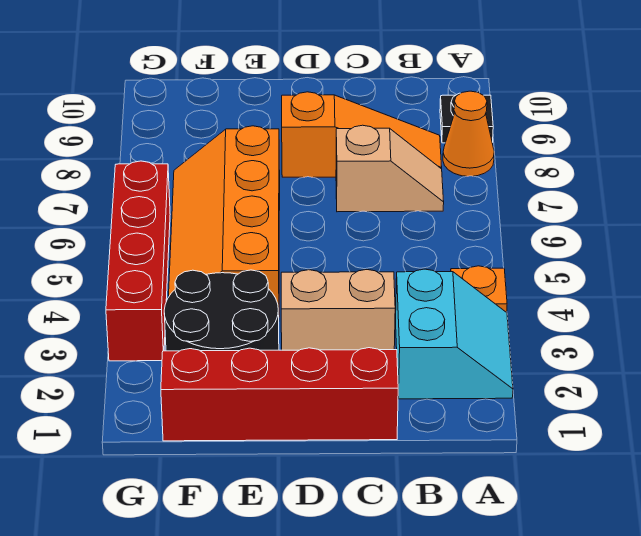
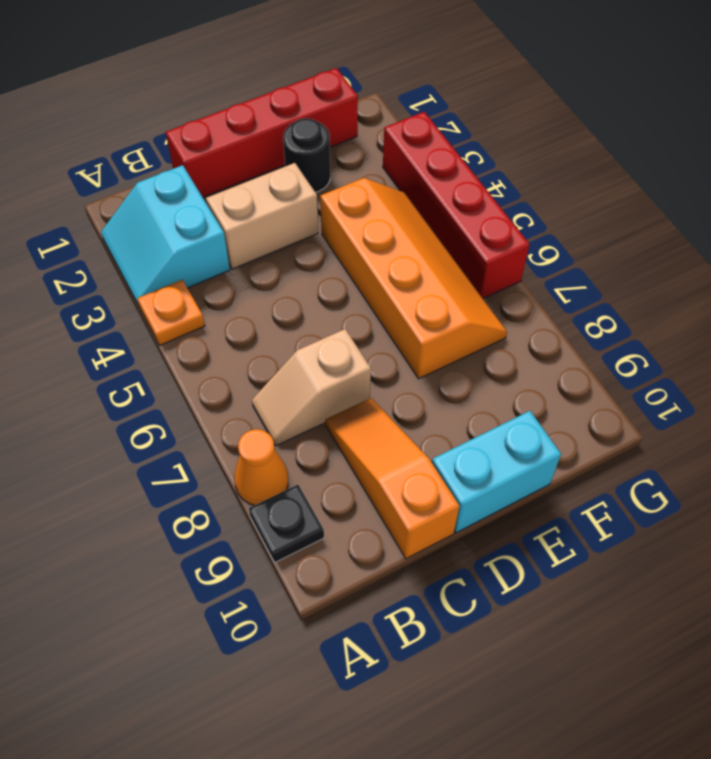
orange slope B8:D8 level 1 top D -> orange slope C8:C10 level 1 top 10
none -> cyan brick D10:E10 level 1
black round brick E2:F3 level 1 -> black round brick E2 level 1

